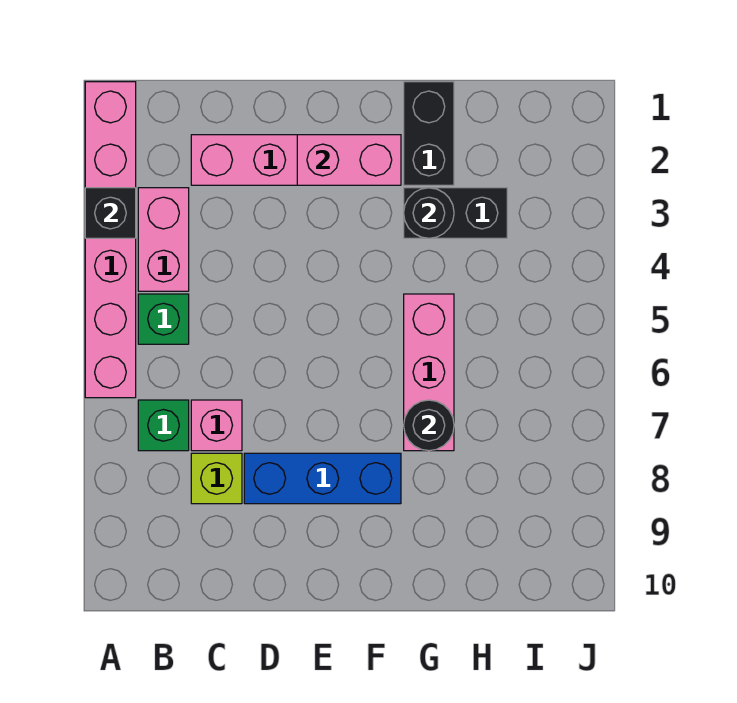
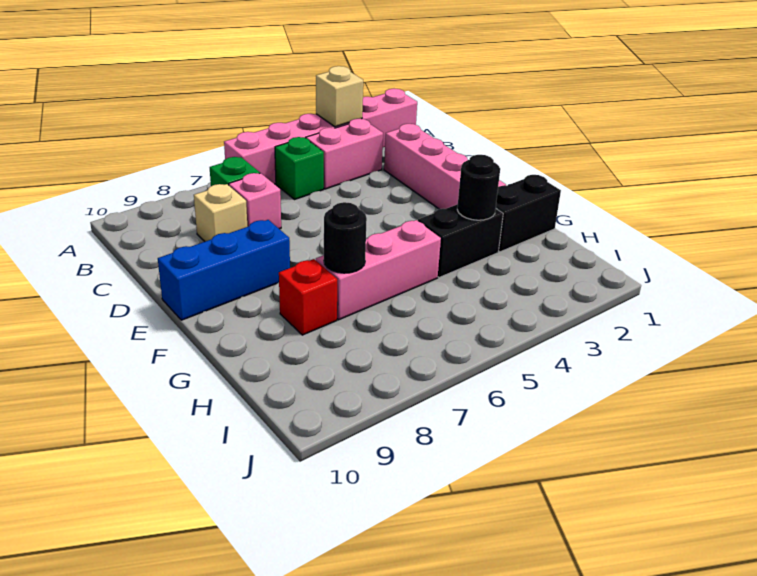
black brick A3 level 2 -> tan brick A3 level 2
lime brick C8 level 1 -> tan brick C8 level 1
blue brick D8:F8 level 1 -> blue brick E8:E10 level 1
pink brick E2:F2 level 2 -> none
black brick G3:H3 level 1 -> black brick G3:G4 level 1
none -> red brick G8 level 1

